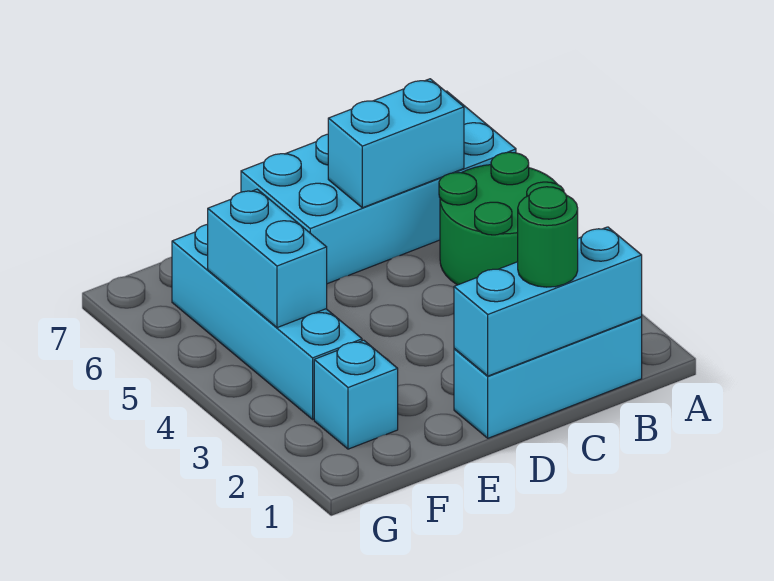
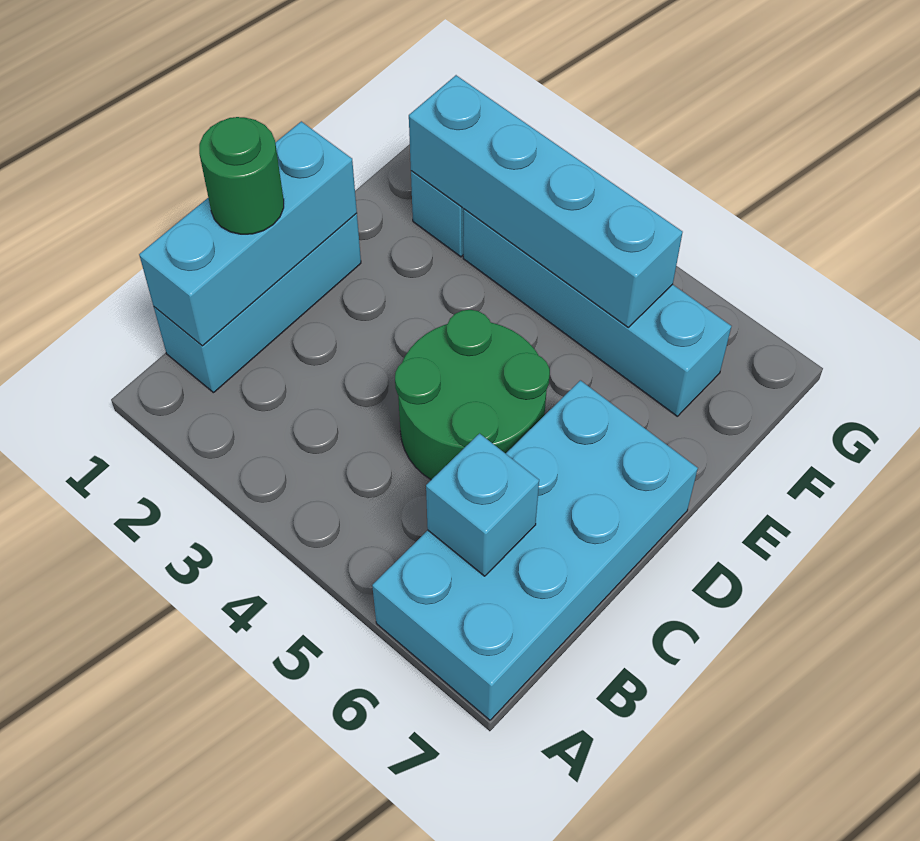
green round brick A4:B5 level 1 -> green round brick C4:D5 level 1
cyan brick B6:C6 level 2 -> cyan brick B6 level 2
cyan brick F4:F5 level 2 -> cyan brick F2:F5 level 2

